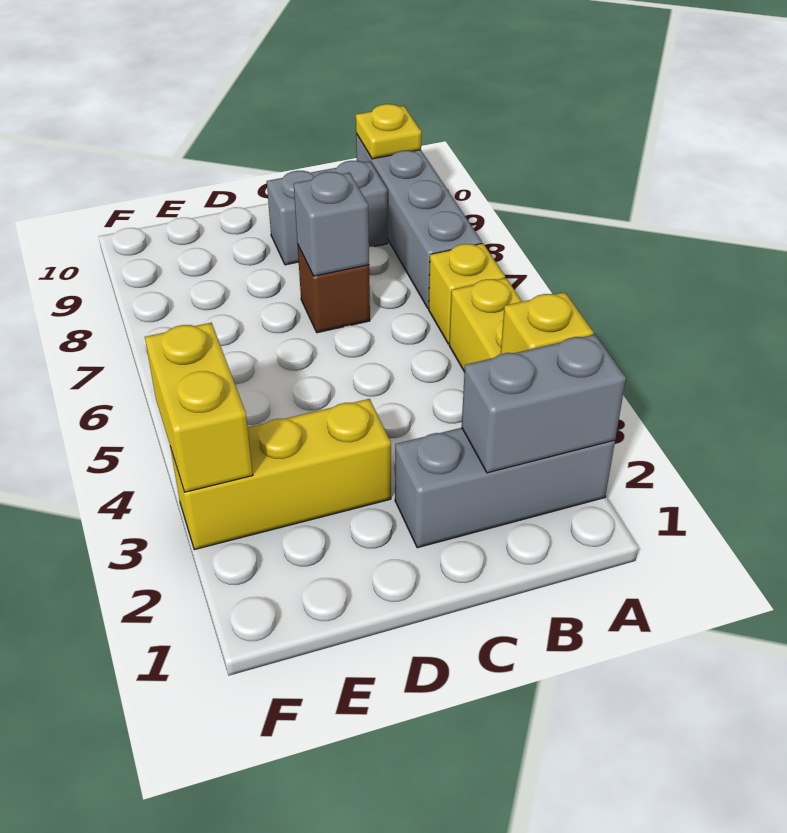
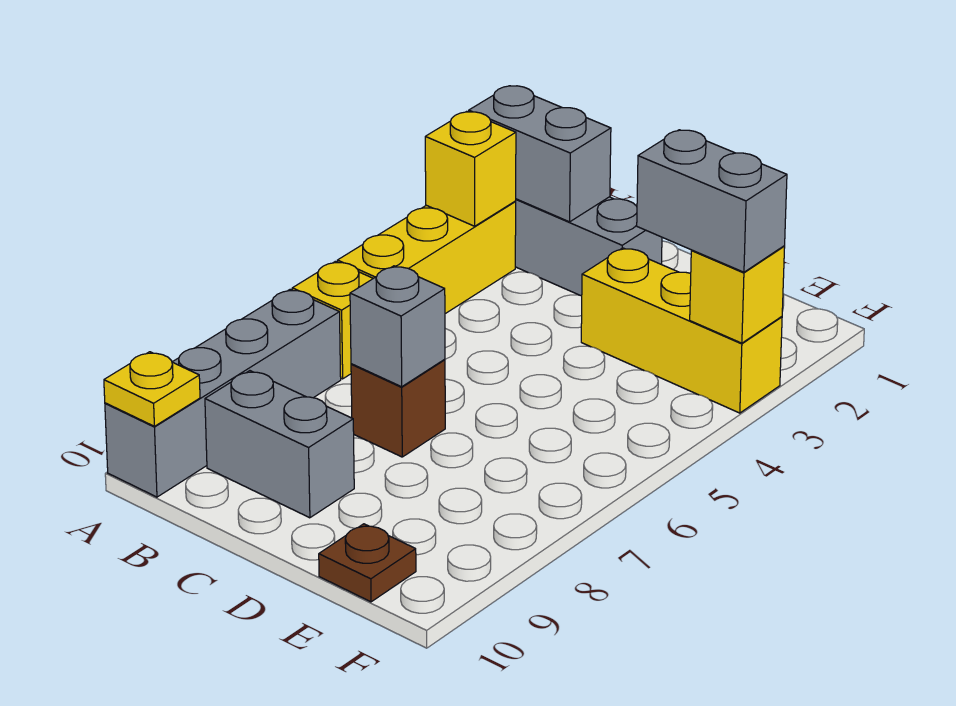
none -> grey brick E3:F3 level 3
none -> brown plate E10 level 1
yellow brick F3:F4 level 2 -> yellow brick F3 level 2

